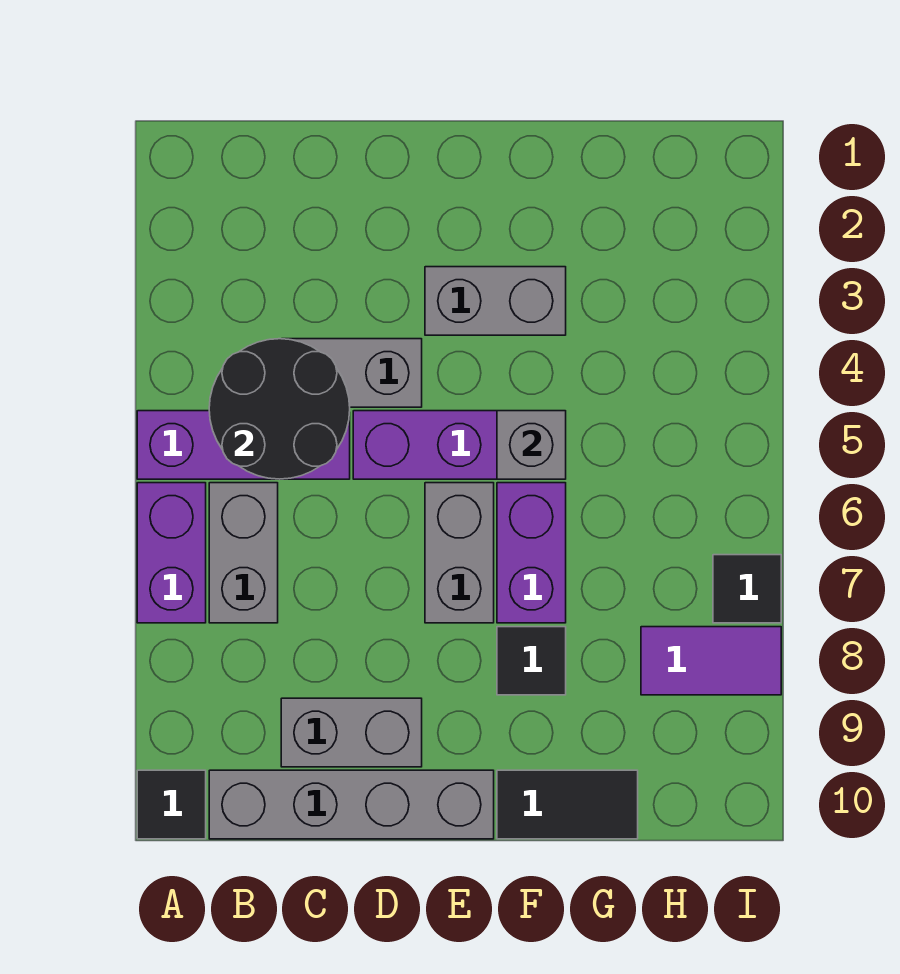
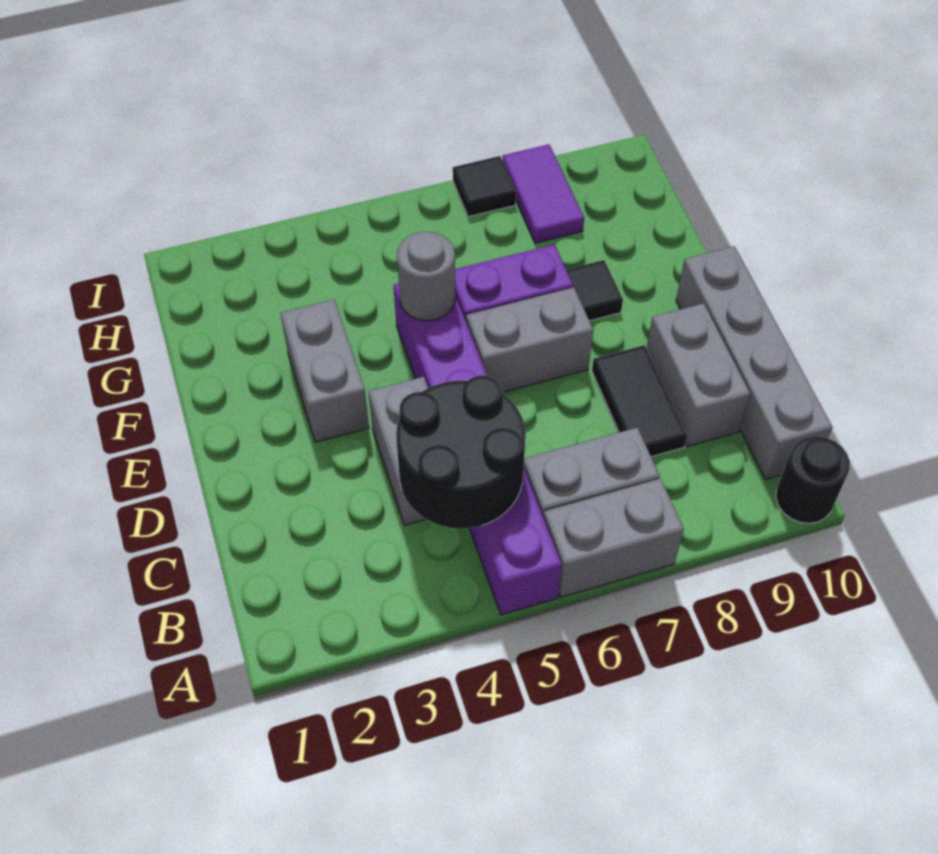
purple brick A6:A7 level 1 -> grey brick A6:A7 level 1
black tile A10 level 1 -> black round brick A10 level 1
grey brick F5 level 2 -> grey round brick F5 level 2
black tile F10:G10 level 1 -> black tile C8:D8 level 1

